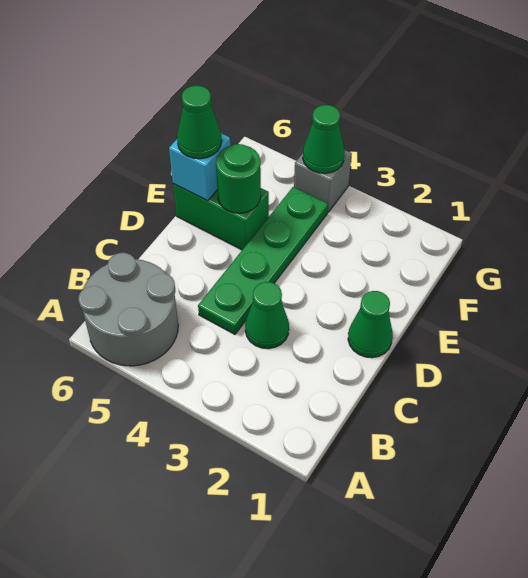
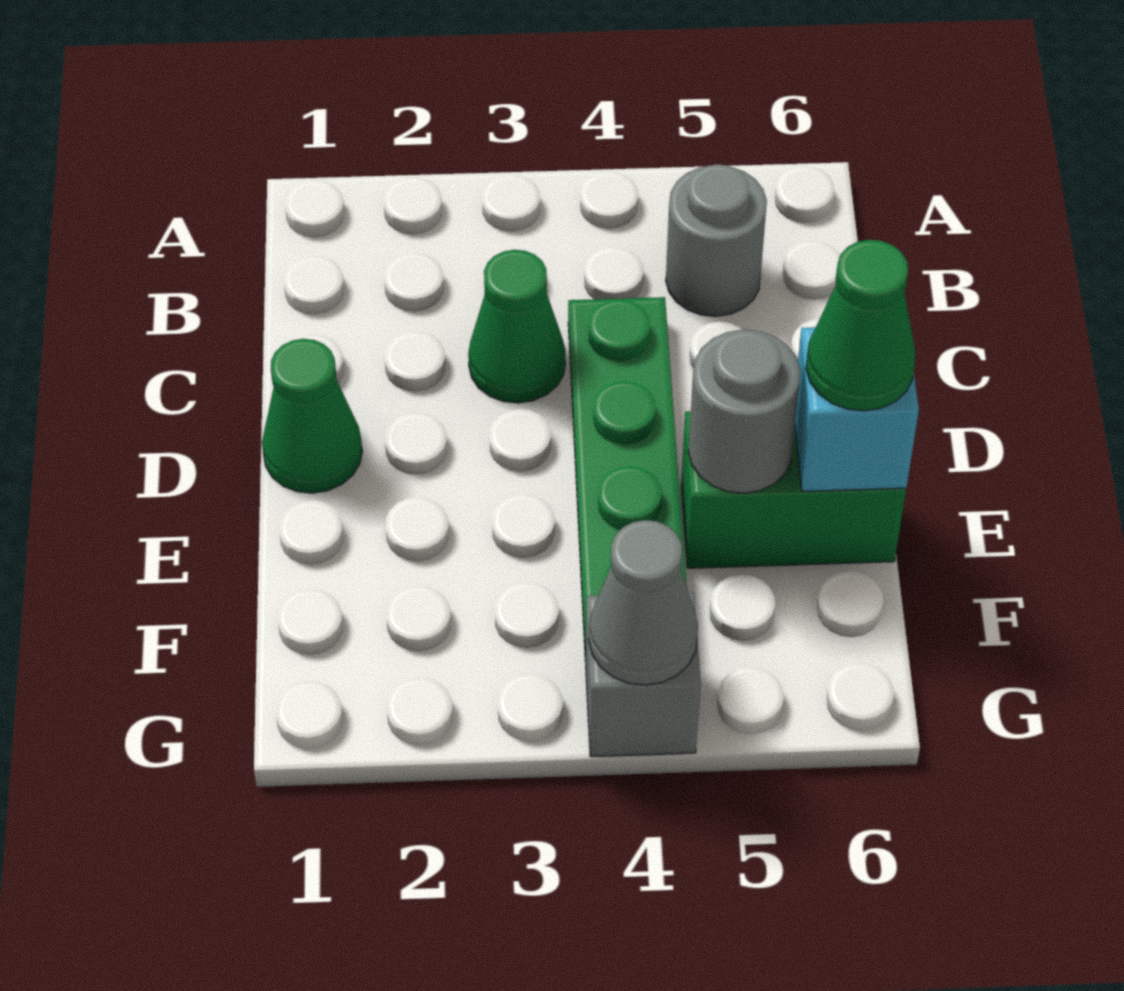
grey round brick A5:B6 level 1 -> grey round brick B5 level 1
green round brick E5 level 2 -> grey round brick E5 level 2
green cone G4 level 2 -> grey cone G4 level 2

